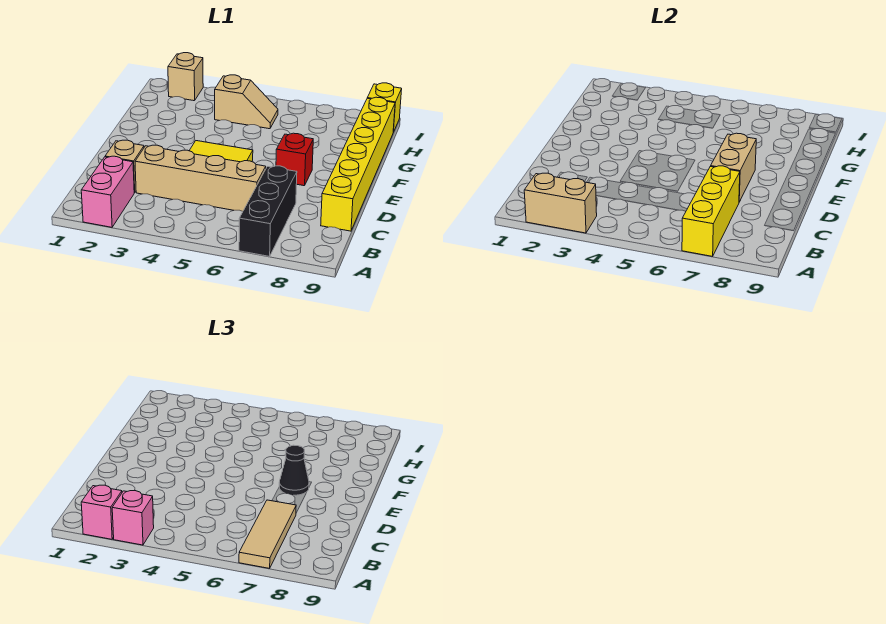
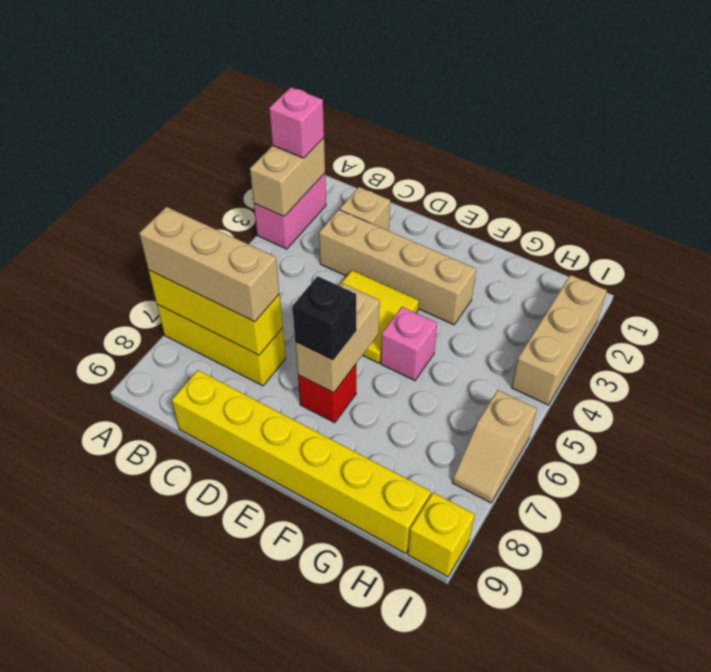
pink brick A2:B2 level 1 -> pink brick A2:A3 level 1
pink brick A3 level 3 -> pink brick F5 level 1
black brick A7:C7 level 1 -> yellow brick A7:C7 level 1
tan tile A7:C7 level 3 -> tan brick A7:C7 level 3
tan brick C3:C6 level 1 -> tan brick C3:F3 level 1
tan brick D7:E7 level 2 -> tan brick E6:E7 level 2
black cone E7 level 3 -> black brick E7 level 3
tan slope H4:H5 level 1 top 4 -> tan slope I6:I7 level 1 top 6
tan brick I2 level 1 -> tan brick I2:I4 level 1

